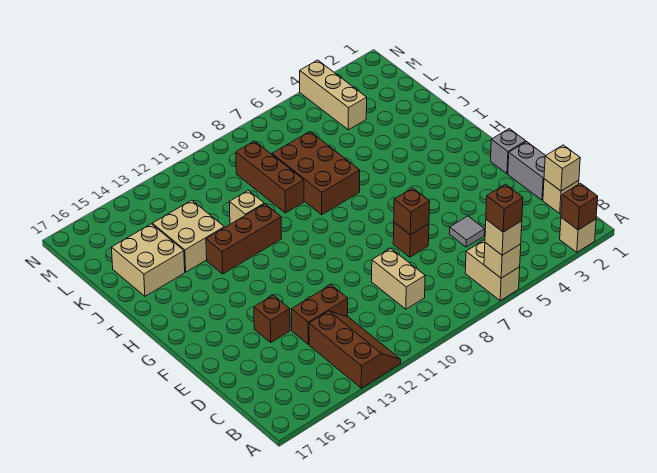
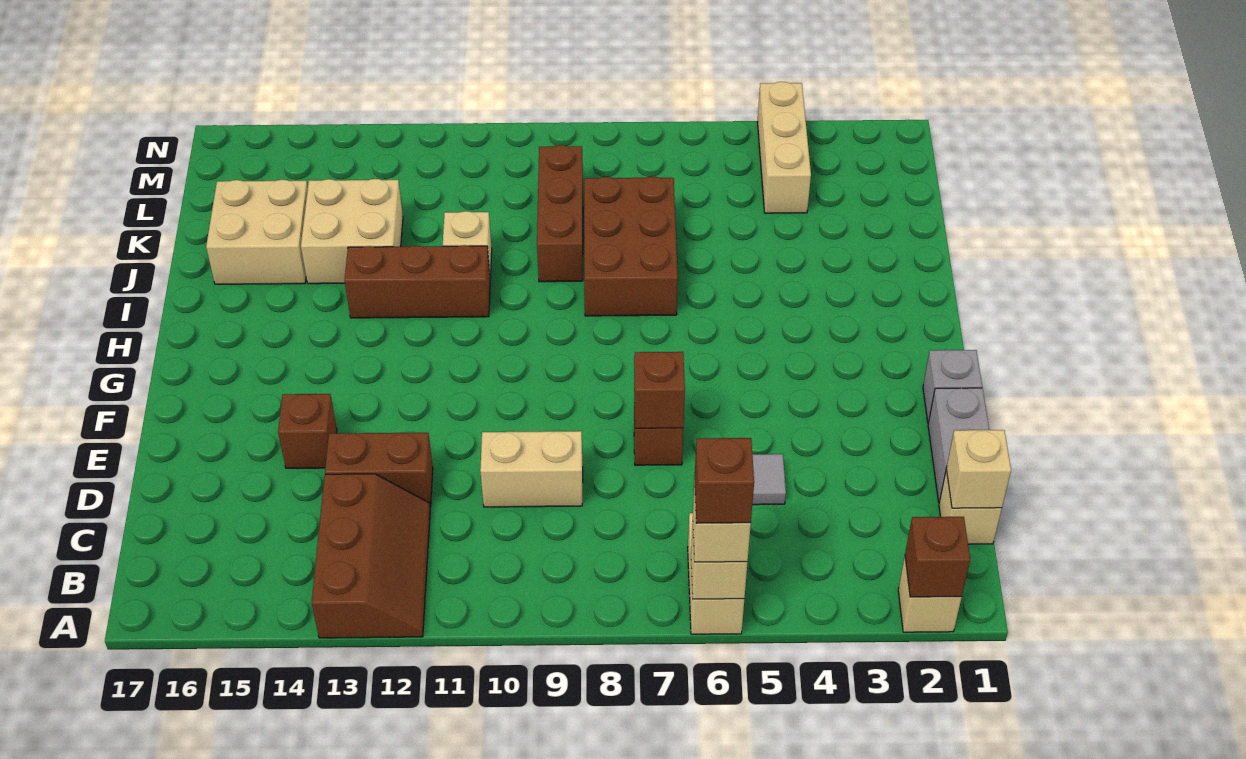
tan brick C9:D9 level 1 -> tan brick D9:D10 level 1

